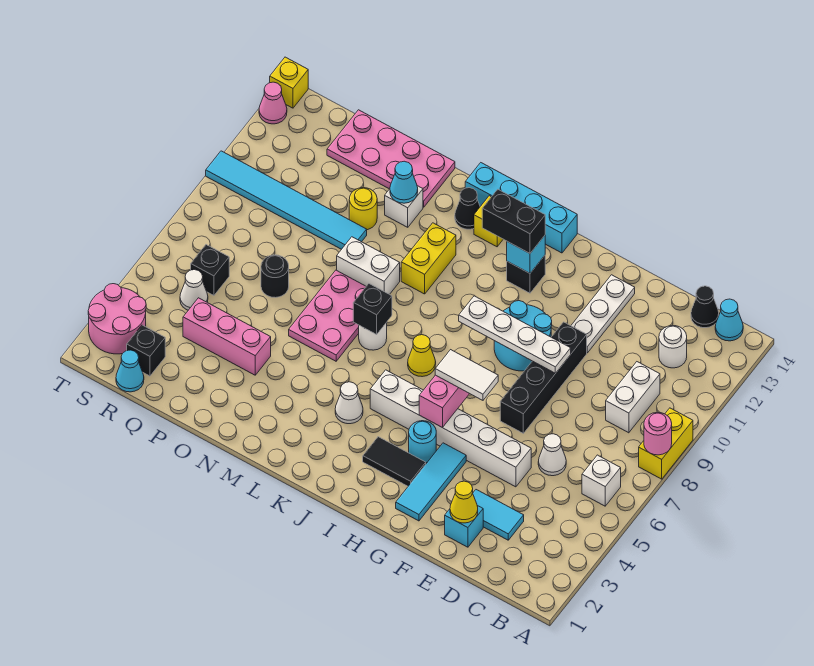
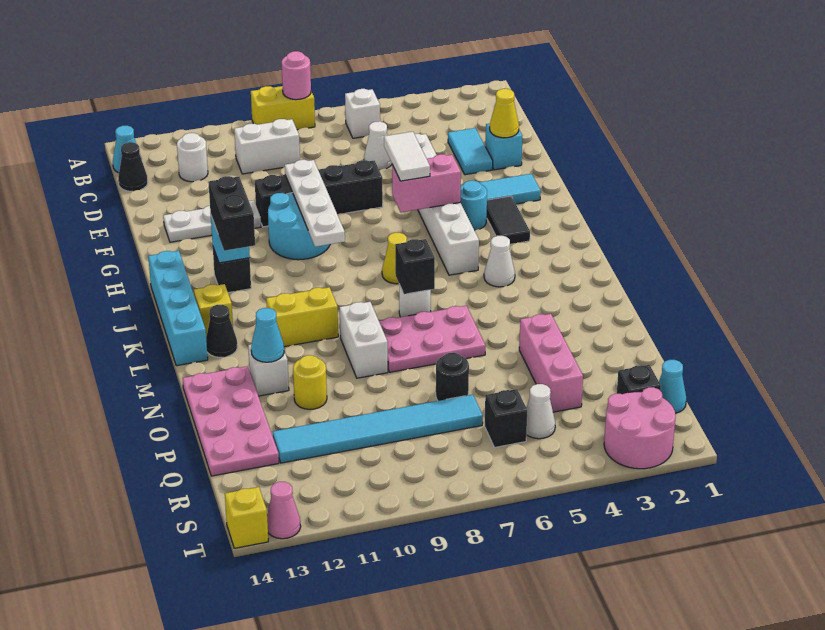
cyan tile O10:T10 level 1 -> cyan tile Q7:Q12 level 1

